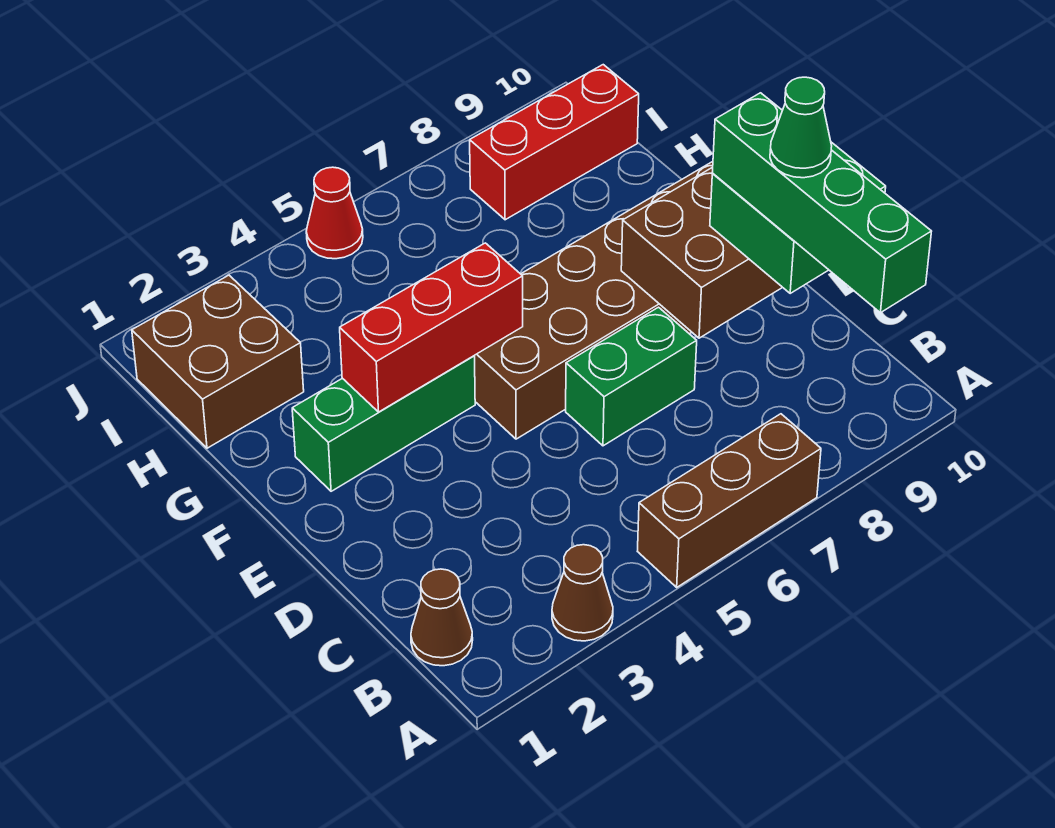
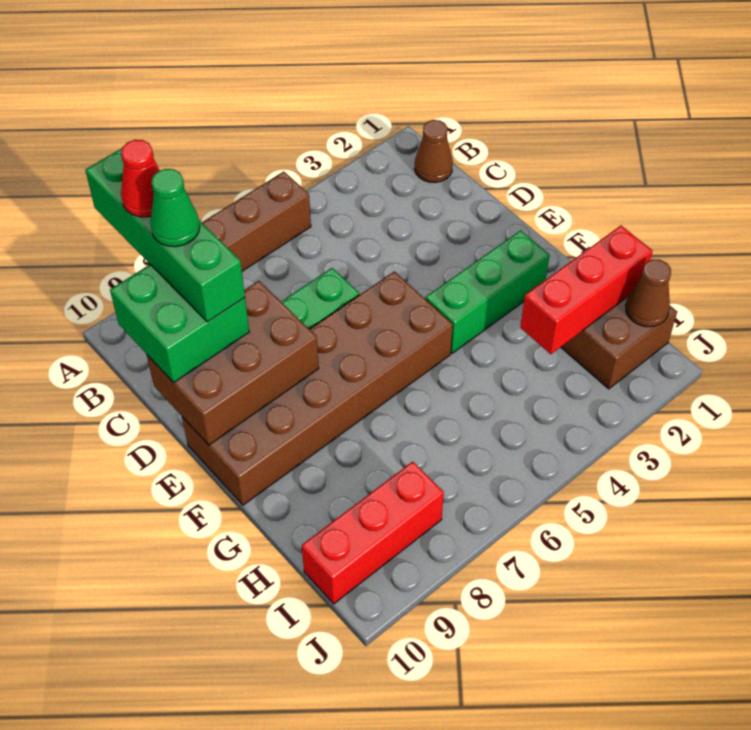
brown cone A3 level 1 -> brown cone I1 level 2
red brick F3:F5 level 2 -> red brick H1:H3 level 2
red cone J5 level 1 -> red cone B9 level 5

